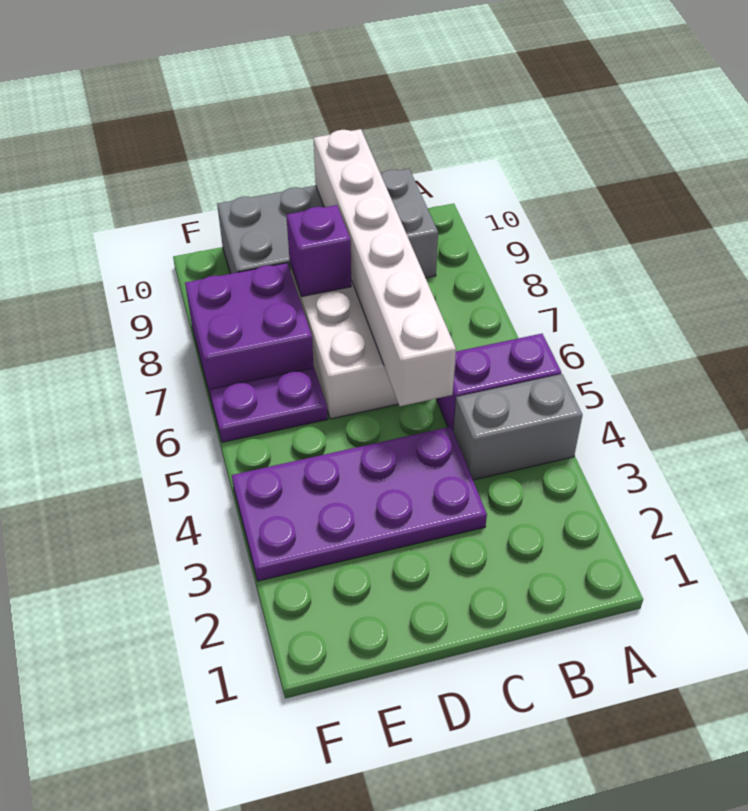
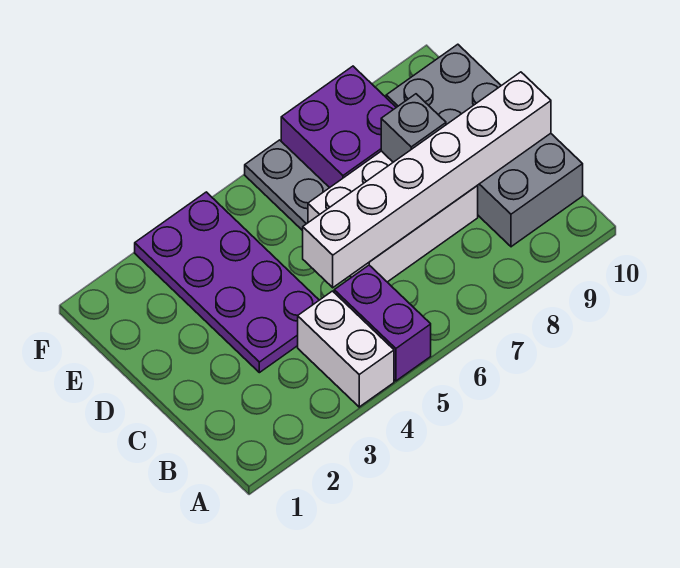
grey brick A4:B4 level 1 -> white brick A4:B4 level 1
purple brick D8 level 2 -> grey brick D8 level 2
purple plate E6:F6 level 1 -> grey plate E6:F6 level 1

